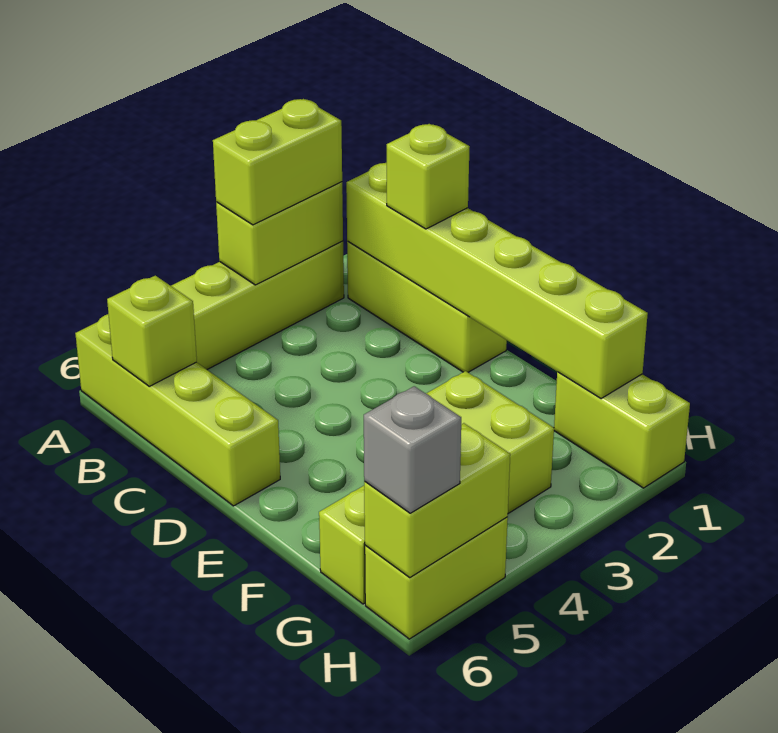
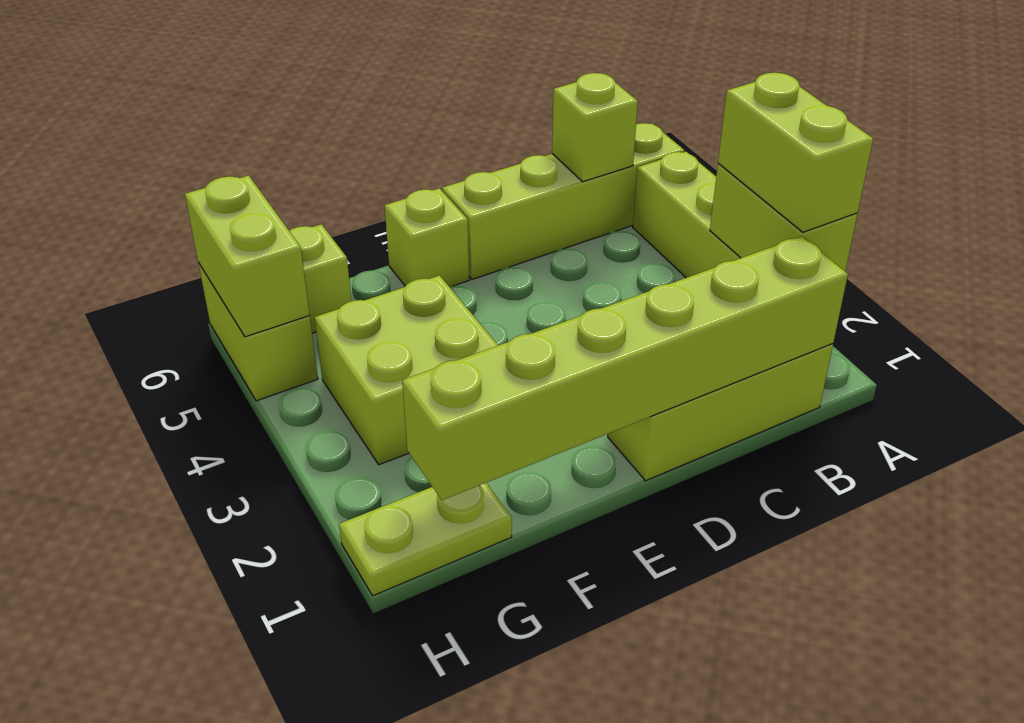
lime brick C1 level 3 -> lime brick E6 level 1
lime brick G1:H1 level 1 -> lime plate G1:H1 level 1
grey brick H6 level 3 -> none

